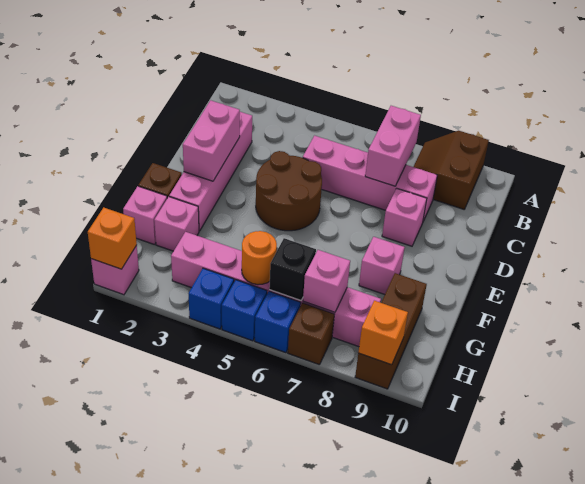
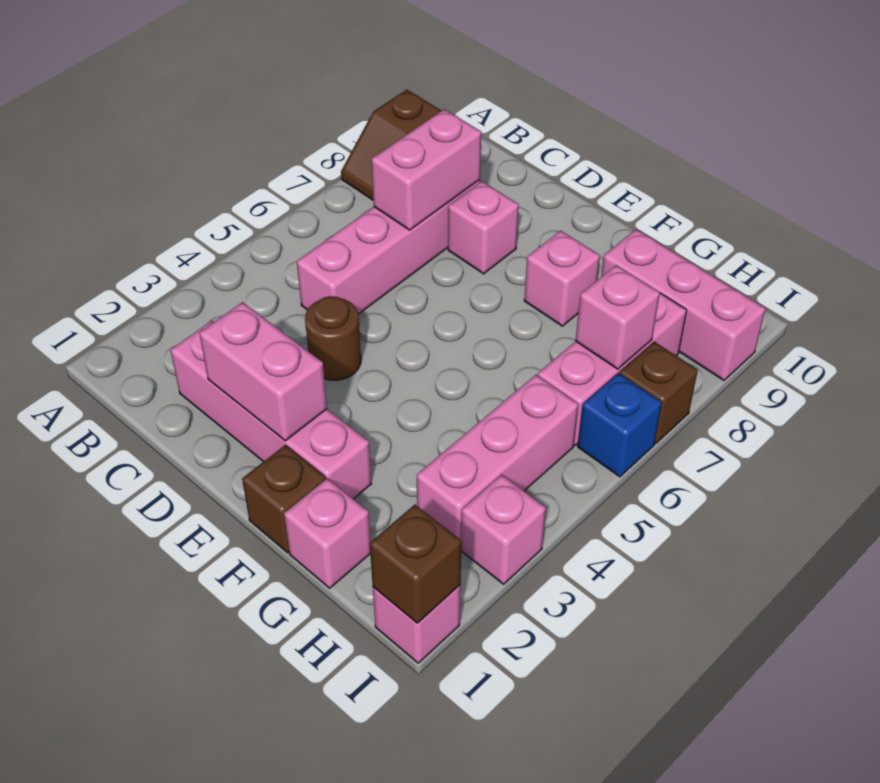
pink brick B7:C7 level 2 -> pink brick C7:C8 level 2
brown round brick D4:E5 level 1 -> brown round brick D4 level 1
pink brick G2 level 1 -> pink brick I3 level 1
brown brick G9:I9 level 1 -> pink brick G9:I9 level 1
orange round brick H5 level 2 -> none
black brick H6 level 2 -> none
orange brick I1 level 2 -> brown brick I1 level 2
blue brick I4 level 1 -> none
blue brick I5 level 1 -> none
orange brick I9 level 2 -> none

